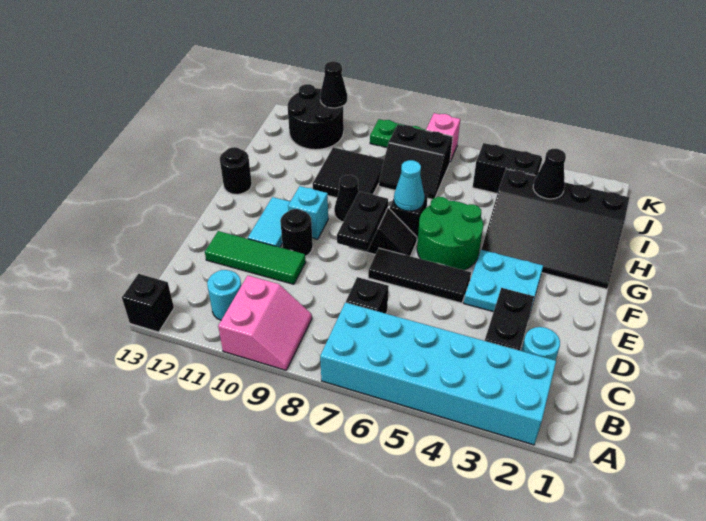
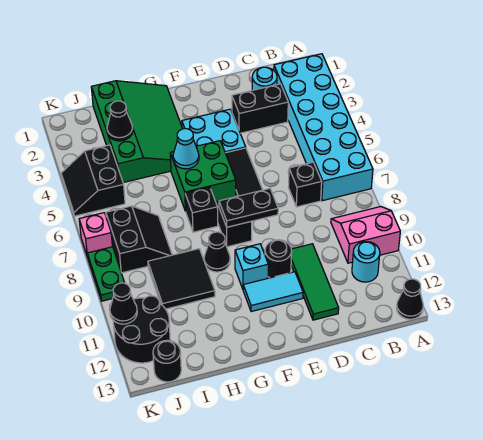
black brick A13 level 1 -> black cone A13 level 1
green round brick F5:G6 level 1 -> green brick F5:G6 level 1
black slope G1:I4 level 1 top I -> green slope G1:I4 level 1 top I
cyan cone G7 level 2 -> cyan cone G5 level 2
black round brick G13 level 1 -> black round brick J13 level 1

